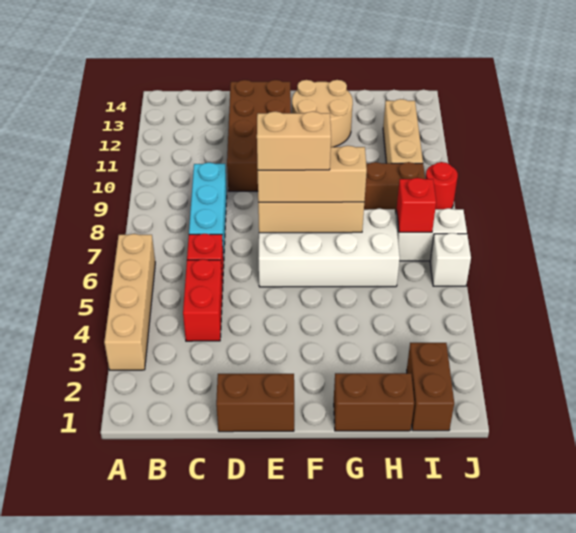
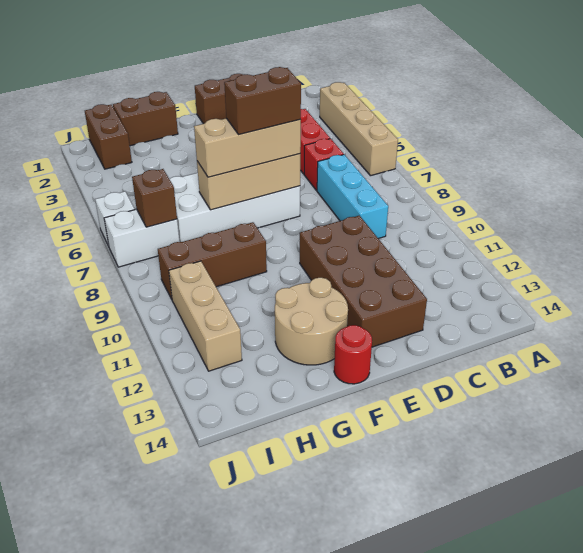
tan brick E7:F7 level 4 -> brown brick E7:F7 level 4
red brick I7 level 2 -> brown brick I7 level 2
red round brick J9 level 1 -> red round brick F14 level 1

